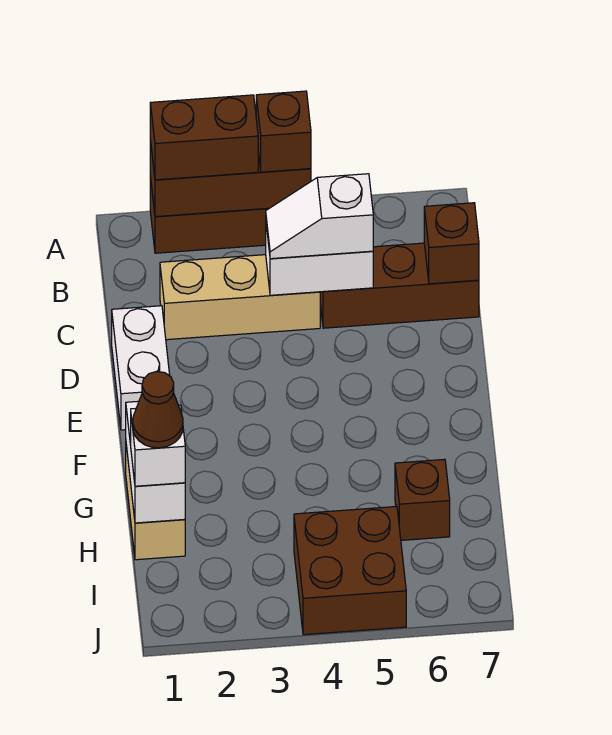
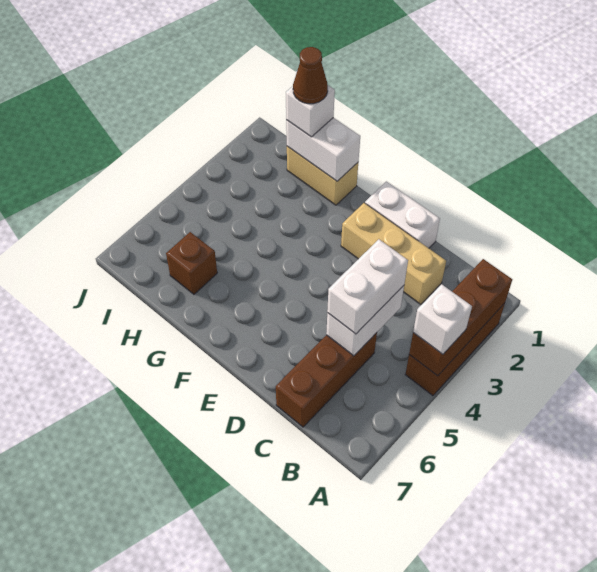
brown brick A2:A3 level 3 -> none
brown brick A4 level 3 -> white brick A4 level 3
tan brick C2:C4 level 1 -> tan brick C2:E2 level 1
white slope C4:C5 level 3 top 5 -> white brick C4:C5 level 3
brown brick C7 level 2 -> none
brown brick I4:J5 level 1 -> none

